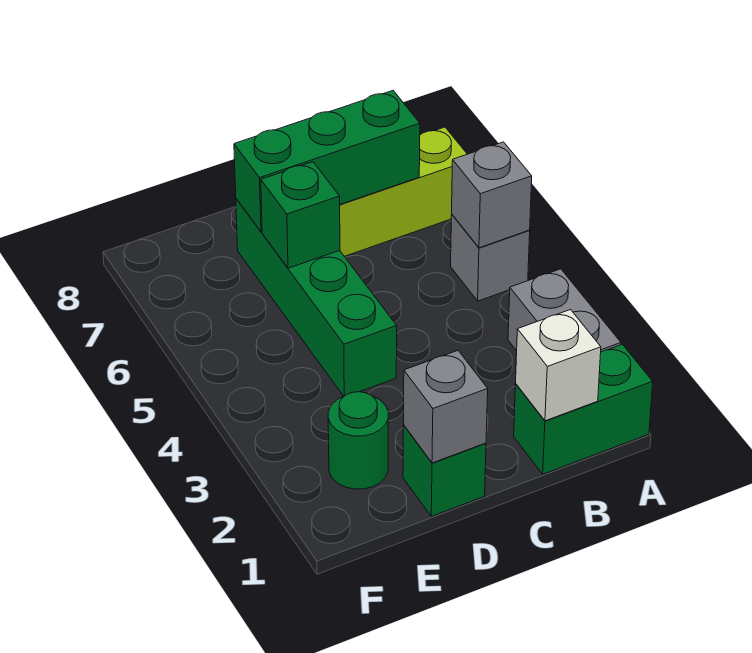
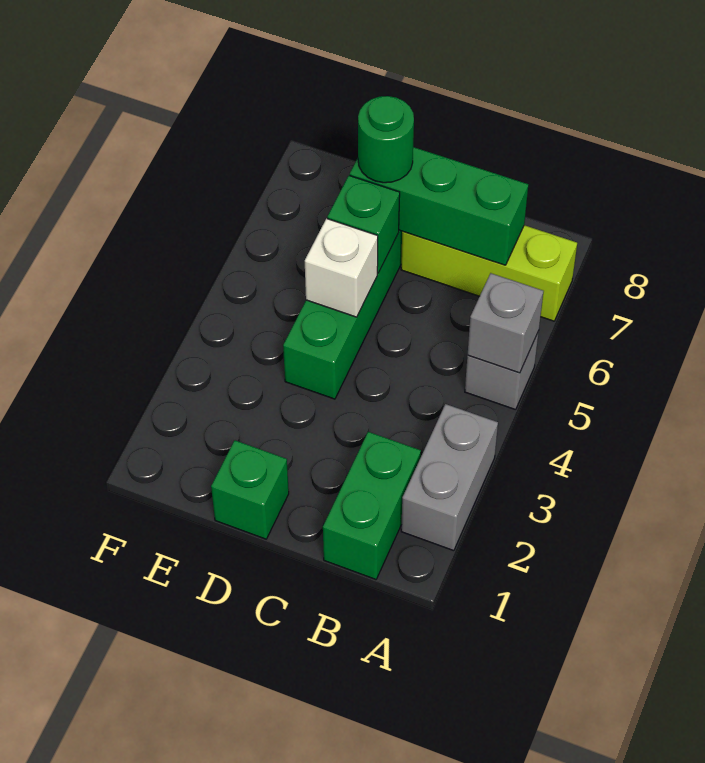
green brick A1:B1 level 1 -> green brick B1:B2 level 1
white brick B1 level 2 -> white brick D5 level 2
grey brick D1 level 2 -> none
green round brick E2 level 1 -> green round brick D7 level 3

